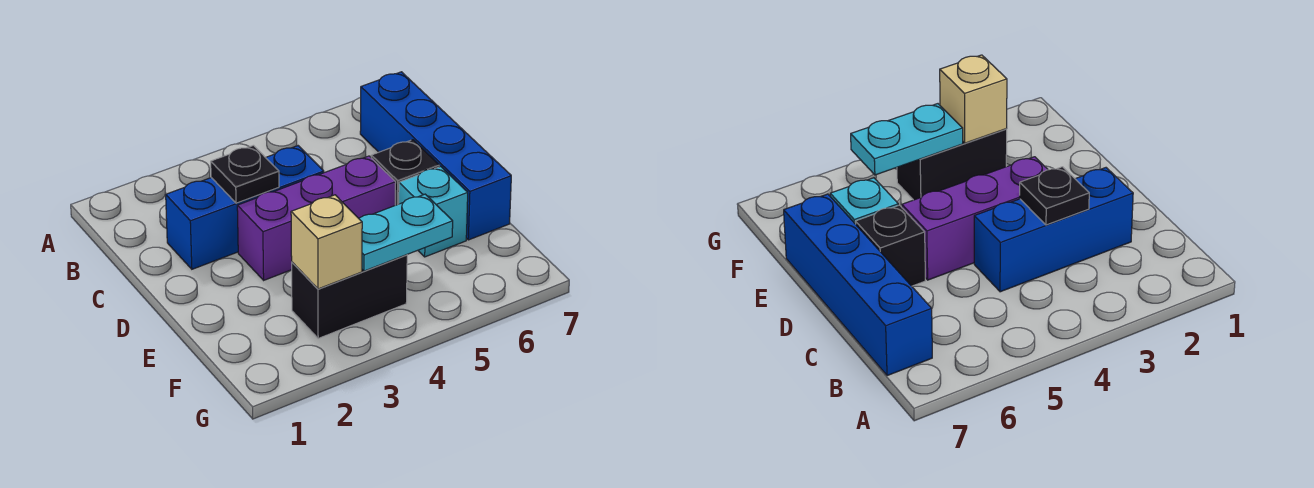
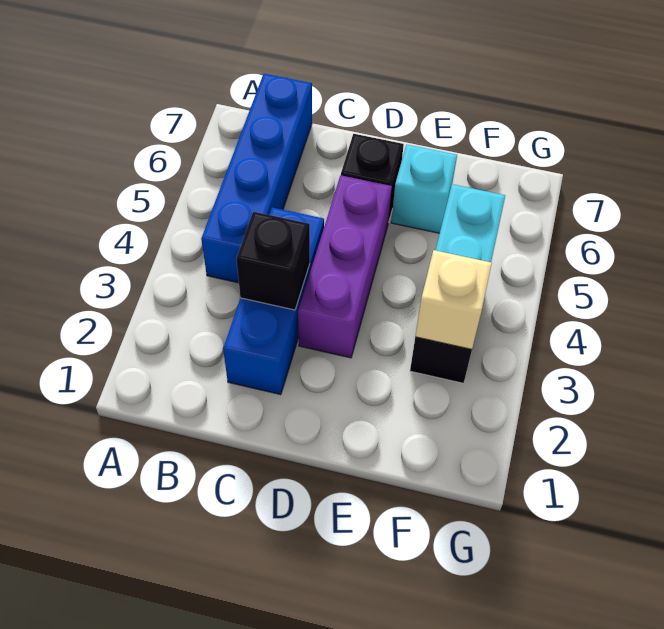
blue brick B7:E7 level 1 -> blue brick B4:B7 level 1
black plate C3 level 2 -> black brick C3 level 2

